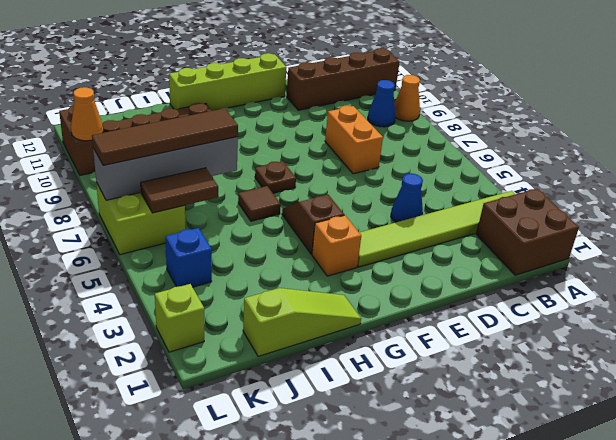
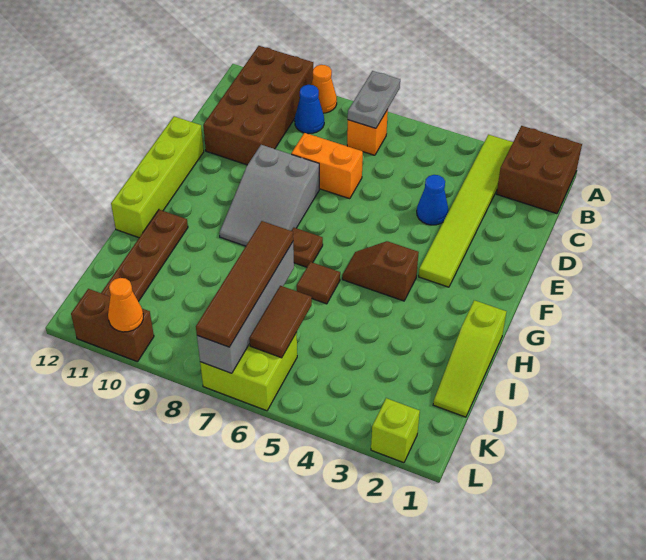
none -> grey plate A7:B7 level 2
brown brick A11:D11 level 1 -> brown brick A10:D11 level 1
none -> grey slope E8:G9 level 1 top E
orange brick G3 level 1 -> orange brick B7 level 1
lime slope H1:J1 level 1 top J -> lime slope H1:J1 level 1 top H
blue brick K4 level 1 -> none

